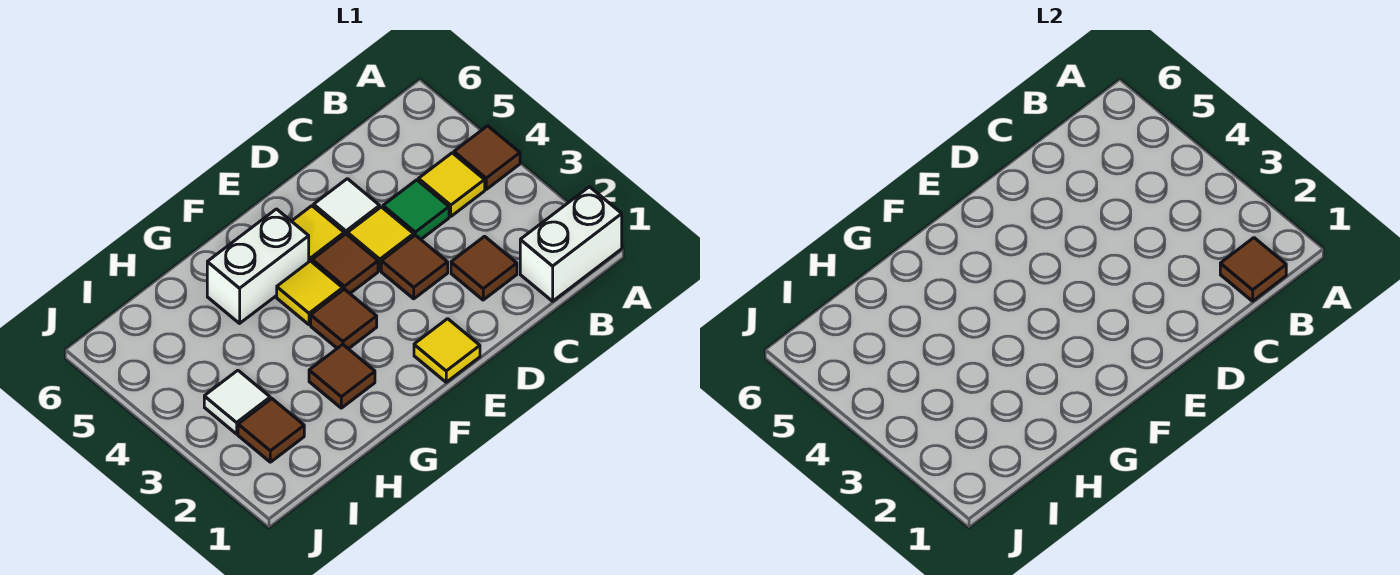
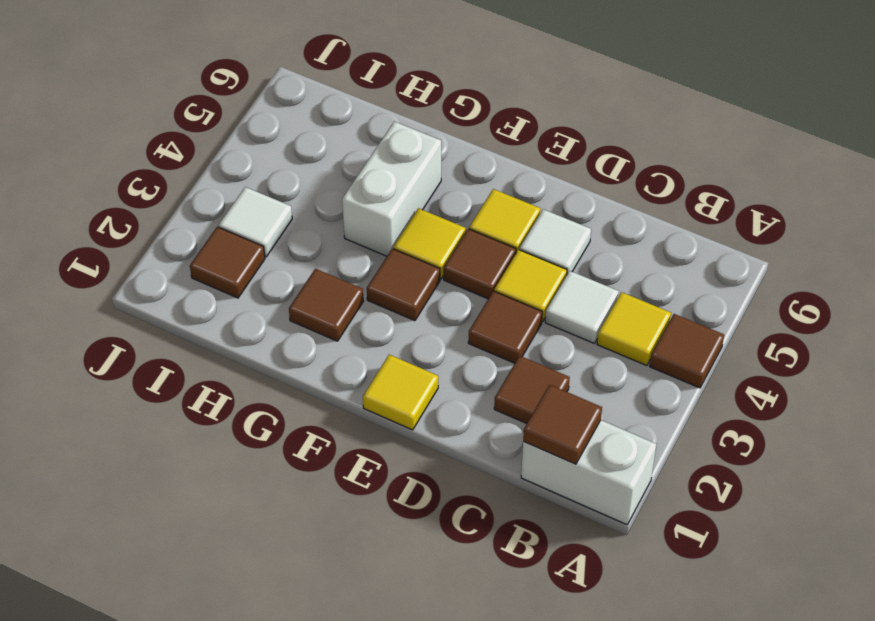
green tile C4 level 1 -> white tile C4 level 1
white brick F5:G5 level 1 -> white brick G4:G5 level 1

